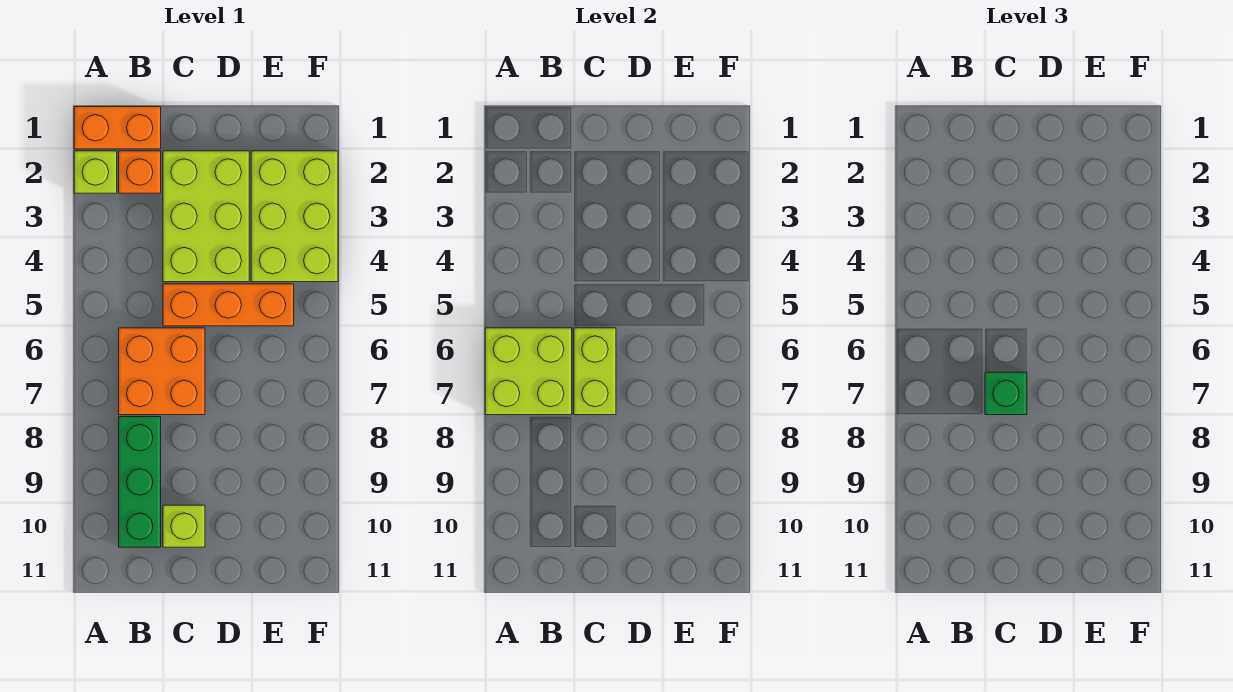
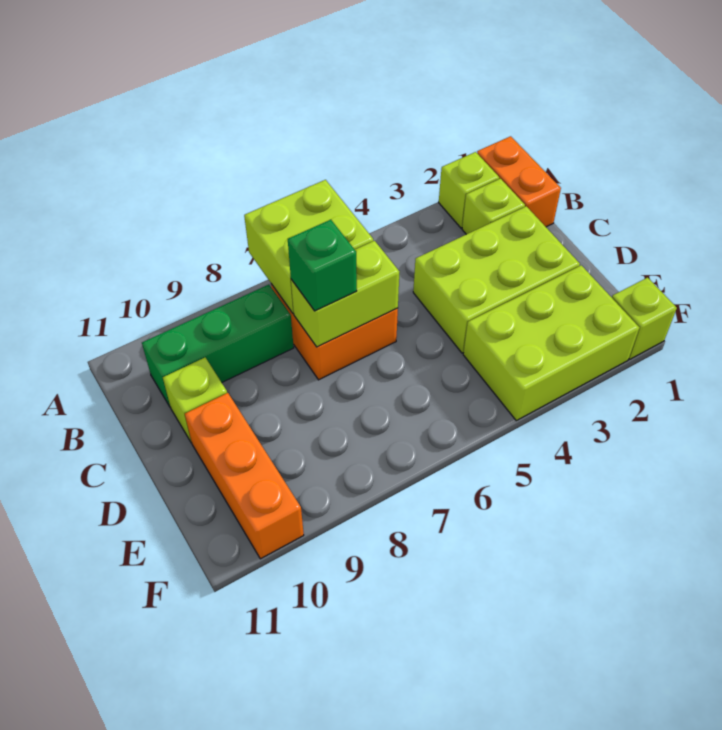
orange brick B2 level 1 -> lime brick B2 level 1
orange brick C5:E5 level 1 -> orange brick D10:F10 level 1
none -> lime brick F1 level 1

